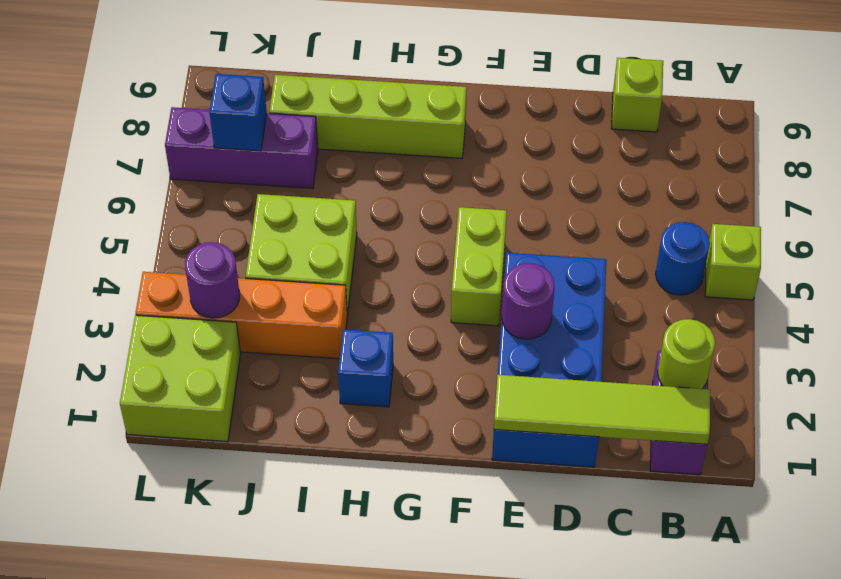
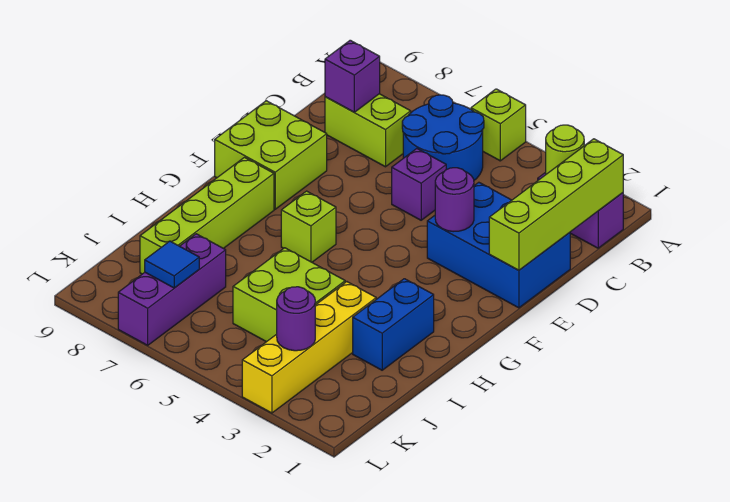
lime tile B1:E1 level 2 -> lime brick B1:E1 level 2
blue round brick B5 level 1 -> blue round brick B5:C6 level 1
none -> purple brick C8 level 2
lime brick C9 level 1 -> lime brick G6 level 1
blue brick D1:E4 level 1 -> blue brick D1:E3 level 1
none -> purple brick D5 level 1
lime brick F4:F5 level 1 -> lime brick C7:C8 level 1
blue brick H2 level 1 -> blue brick H2:I2 level 1
orange brick I3:L3 level 1 -> yellow brick I3:L3 level 1
lime brick K1:L2 level 1 -> lime brick E8:F9 level 1
blue brick K7 level 2 -> blue tile K7 level 2

